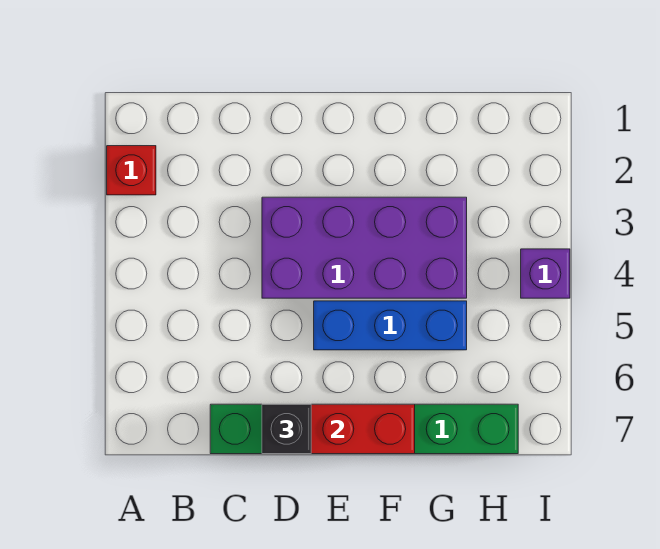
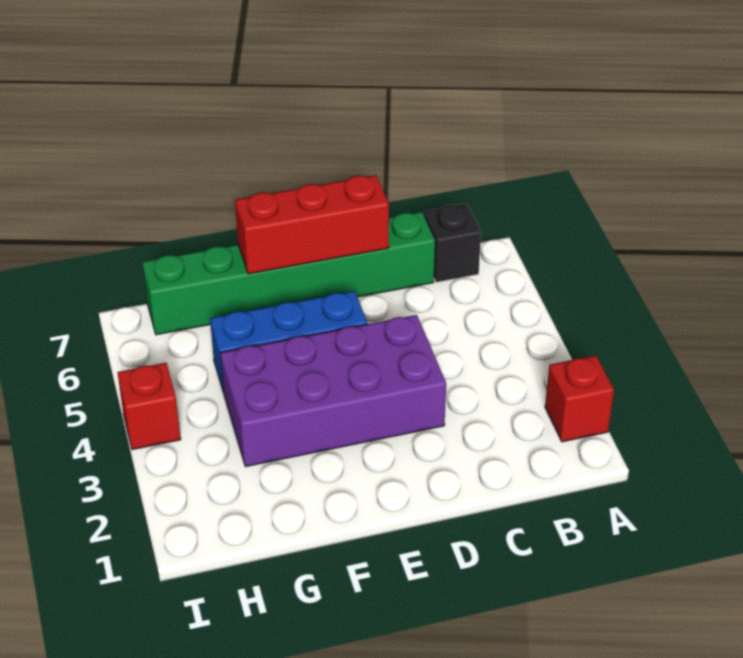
black brick D7 level 3 -> black brick B7 level 1
purple brick I4 level 1 -> red brick I4 level 1

